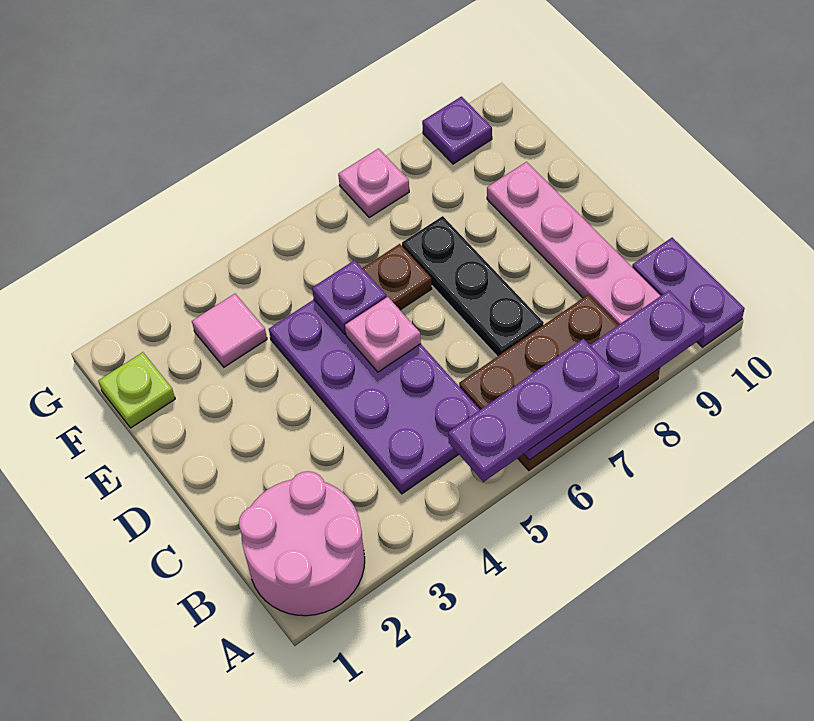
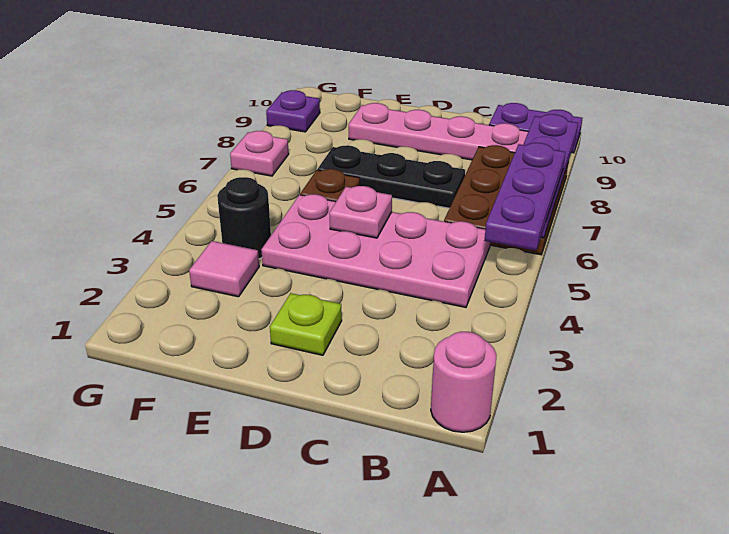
pink round brick A1:B2 level 1 -> pink round brick A1 level 1
purple plate B4:E5 level 1 -> pink plate B4:E5 level 1
purple plate E5 level 2 -> none
lime plate F1 level 1 -> lime plate D2 level 1
none -> black round brick F4 level 1

